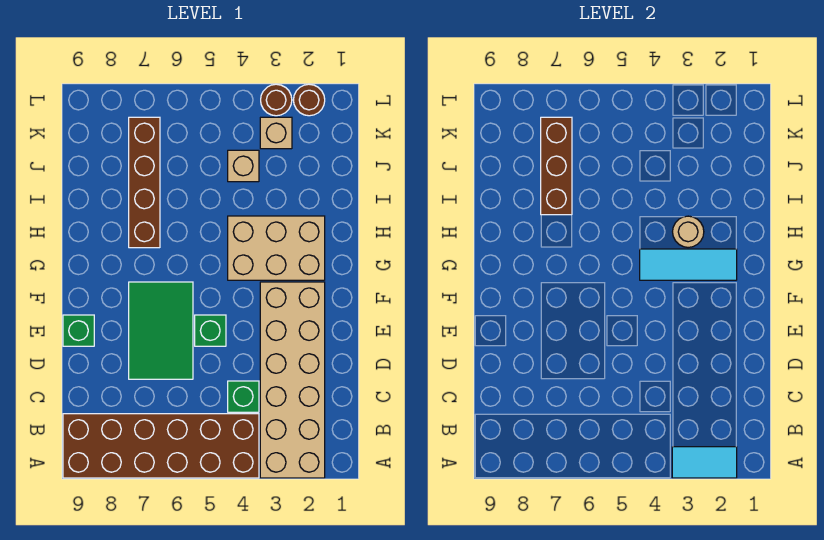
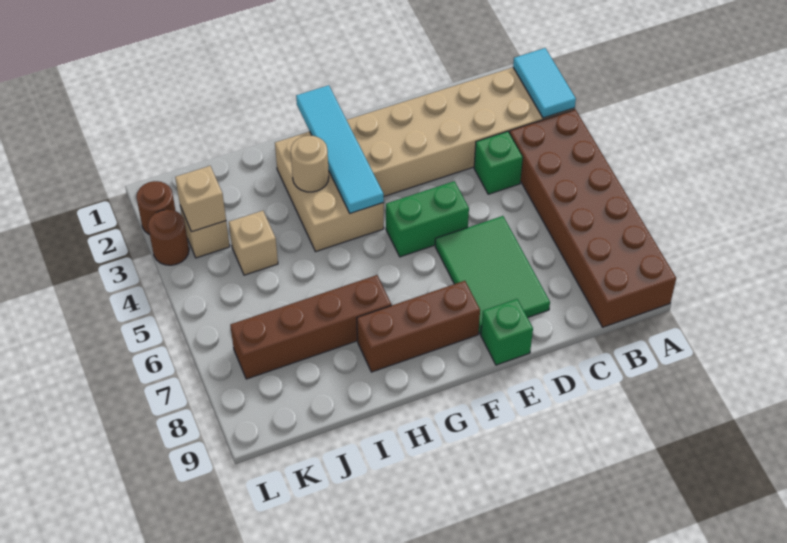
green tile D6:F7 level 1 -> green tile D6:E8 level 1
green brick E5 level 1 -> green brick E5:F5 level 1
cyan tile G2:G4 level 2 -> cyan tile G1:G4 level 2
brown brick I7:K7 level 2 -> brown brick F8:H8 level 1
none -> tan brick K3 level 2

